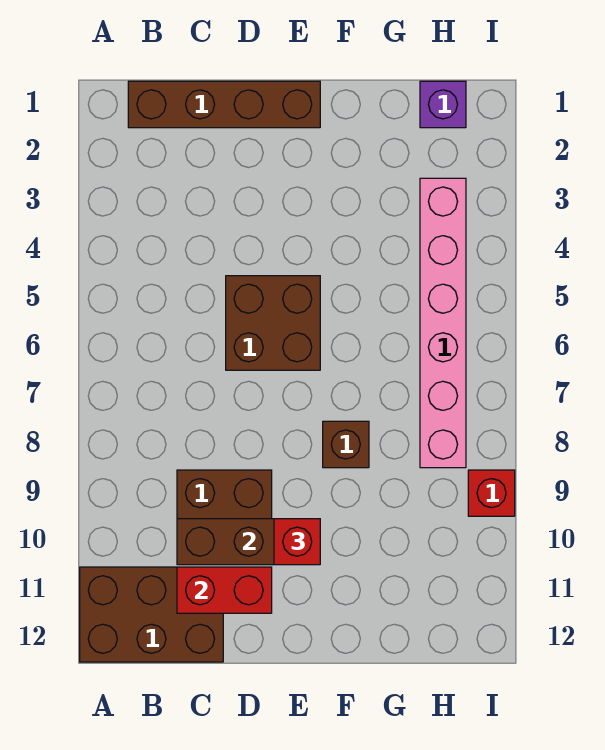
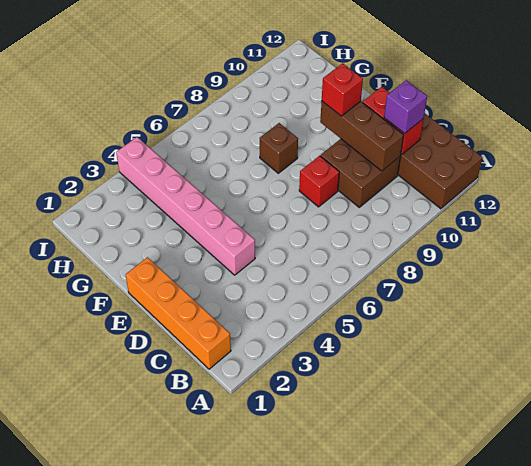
brown brick B1:E1 level 1 -> orange brick B1:E1 level 1
brown brick D5:E6 level 1 -> none
purple brick H1 level 1 -> purple brick C11 level 3
pink brick H3:H8 level 1 -> pink brick D4:I4 level 1
red brick I9 level 1 -> red brick D8 level 1

